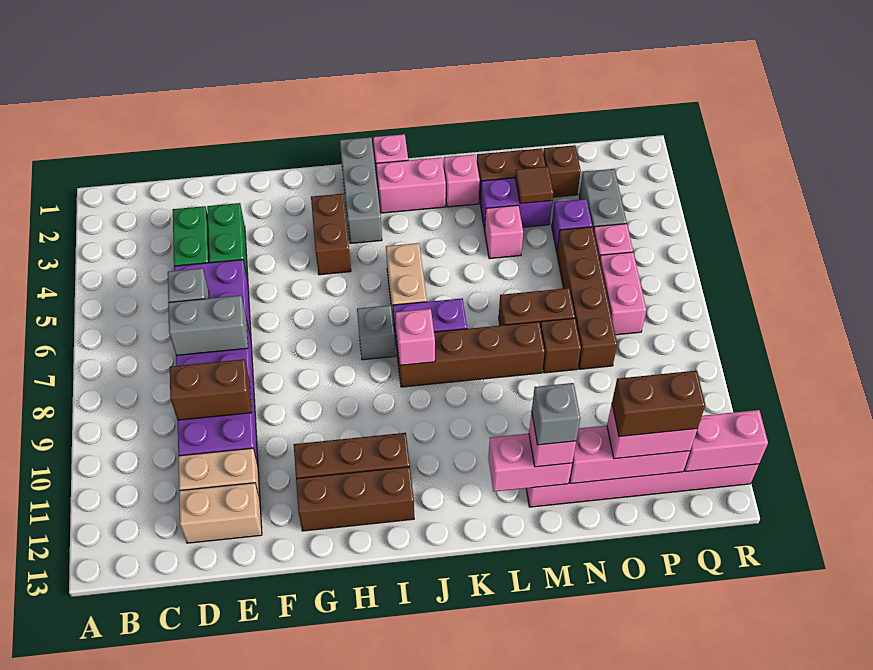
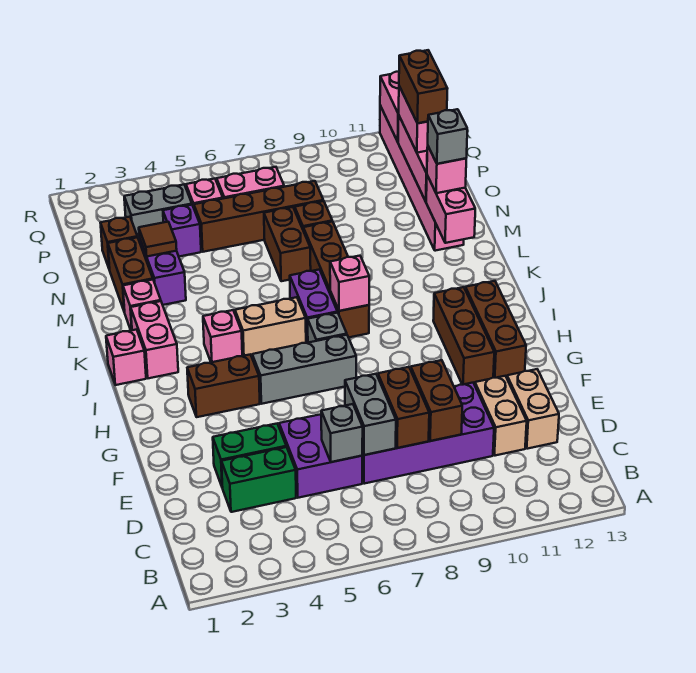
none -> brown brick D8:E8 level 2
grey brick I1:I3 level 1 -> grey brick H5:H7 level 1
pink brick M4 level 1 -> pink brick J4 level 1

